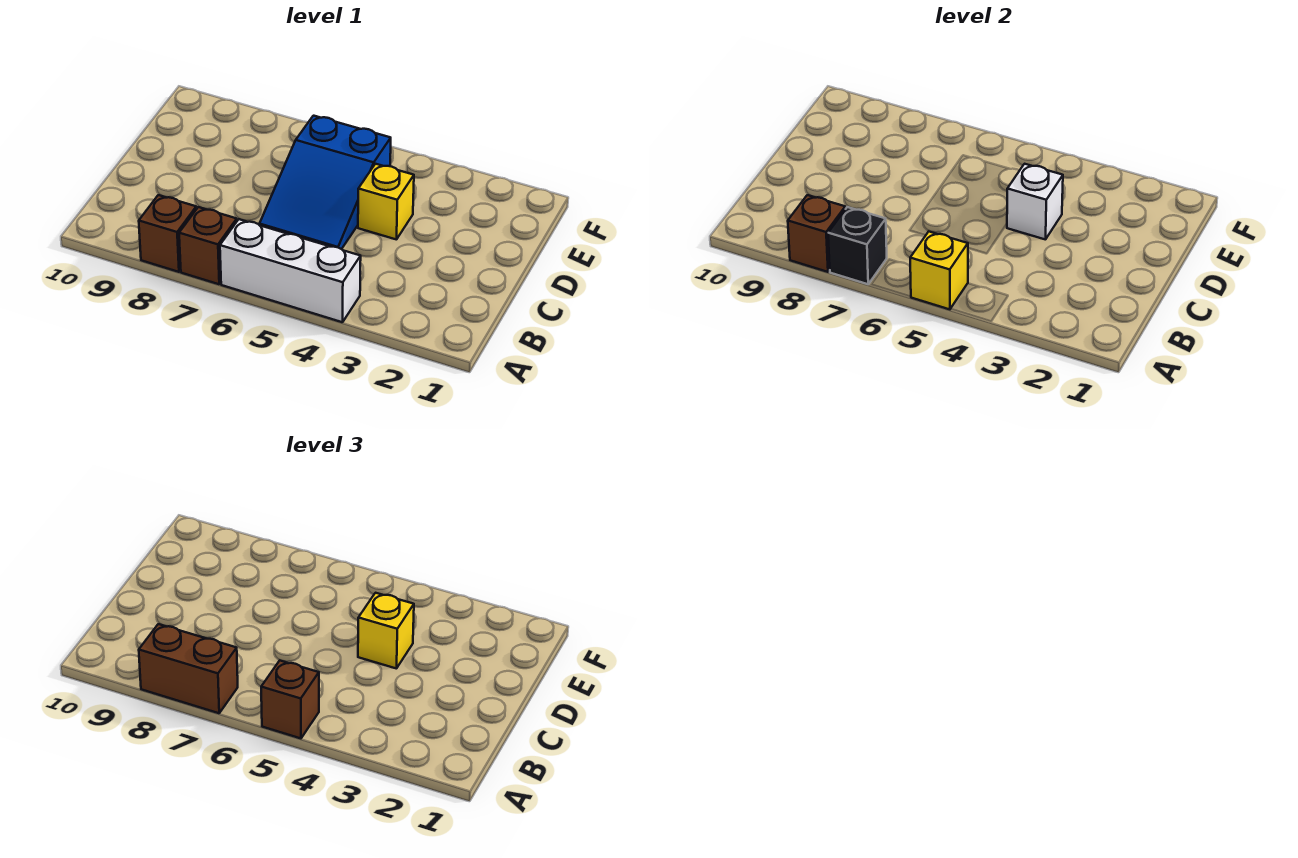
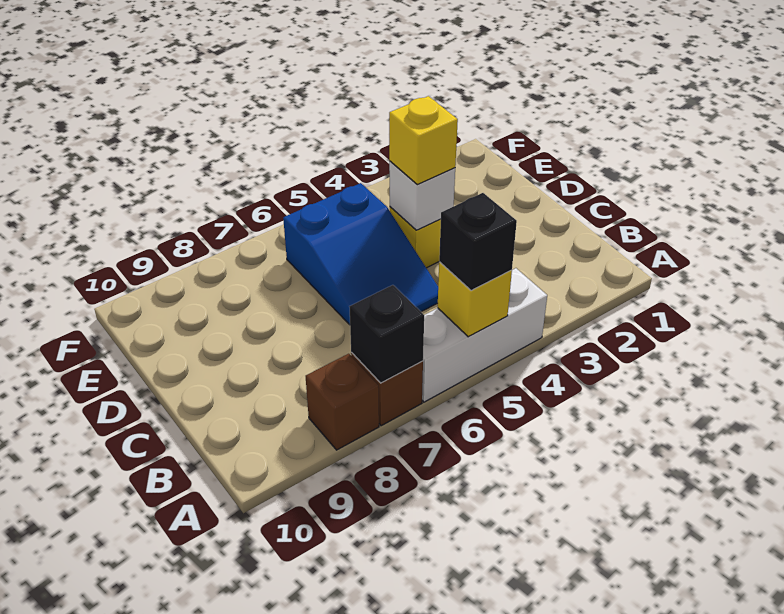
brown brick A5 level 3 -> black brick A5 level 3
brown brick A7:A8 level 3 -> none
brown brick A8 level 2 -> none

